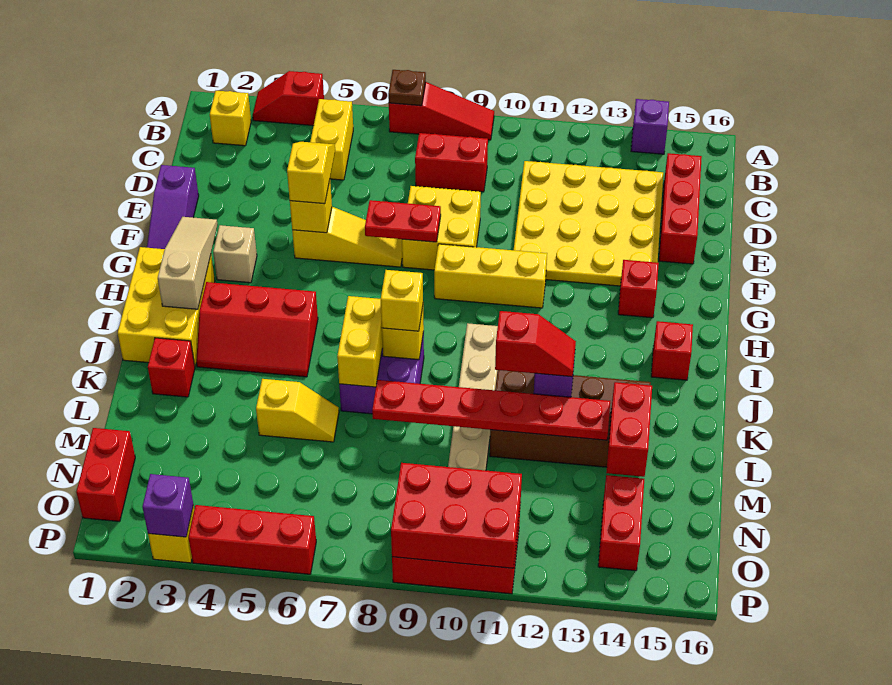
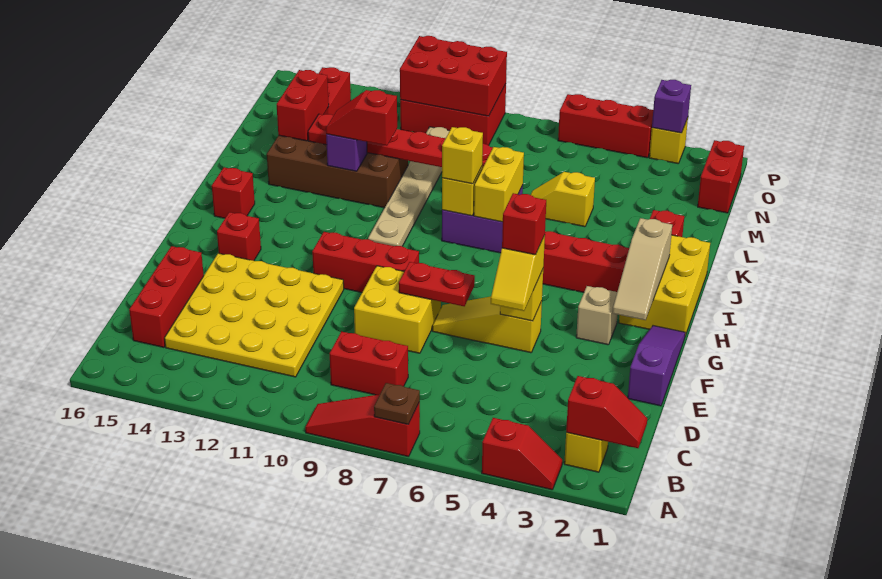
purple brick A14 level 1 -> none
none -> red slope B1:B2 level 2 top 2
yellow brick B5:C5 level 1 -> none
none -> red brick F5 level 4
yellow brick G9:G11 level 1 -> red brick G9:G11 level 1

